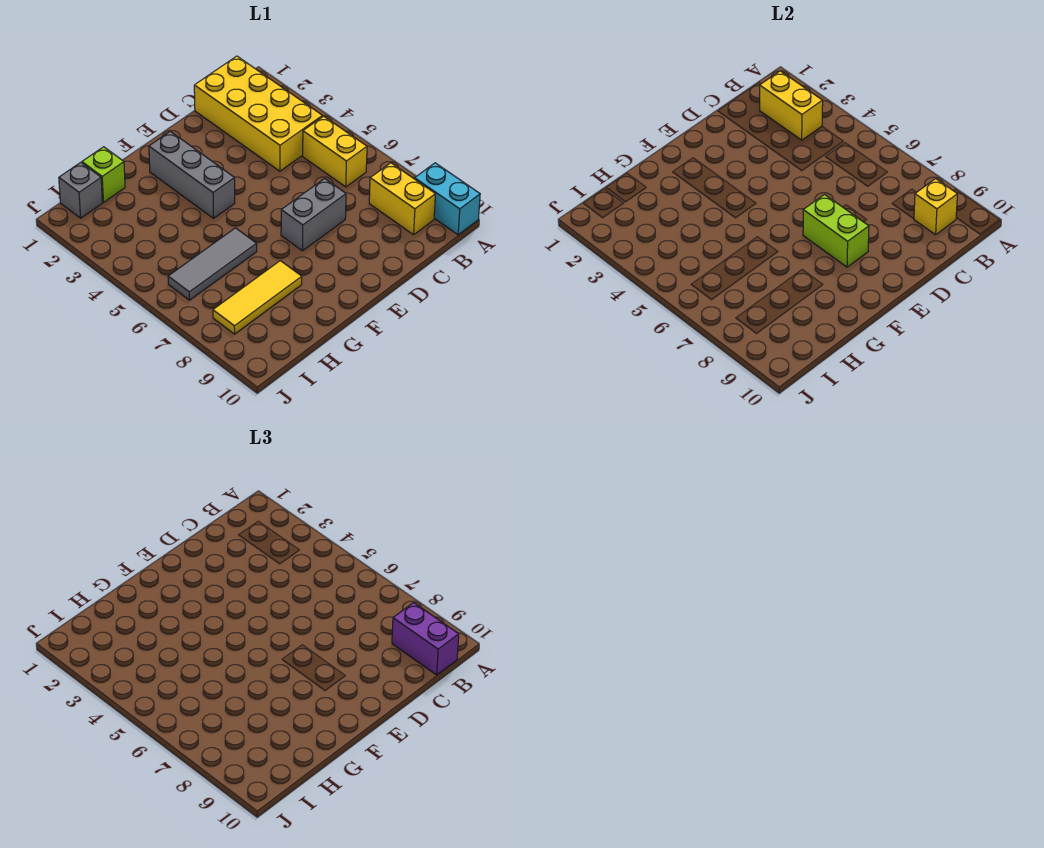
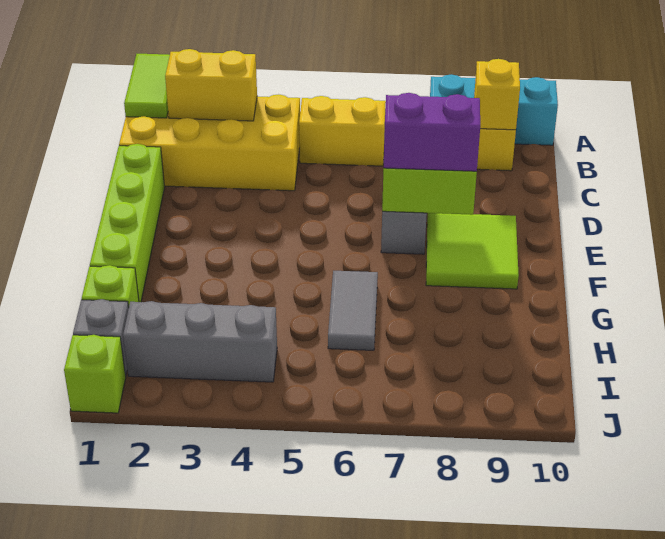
none -> lime tile A1:B1 level 2
cyan brick A9:A10 level 1 -> cyan brick A8:A10 level 1
purple brick B9:B10 level 3 -> purple brick E7:E8 level 3
none -> lime brick D1:G1 level 1
none -> lime tile E8:F9 level 1
grey brick F2:F4 level 1 -> grey brick I2:I4 level 1
grey tile G6:I6 level 1 -> grey tile G6:H6 level 1
yellow tile G8:I8 level 1 -> none
none -> lime brick J1 level 1

